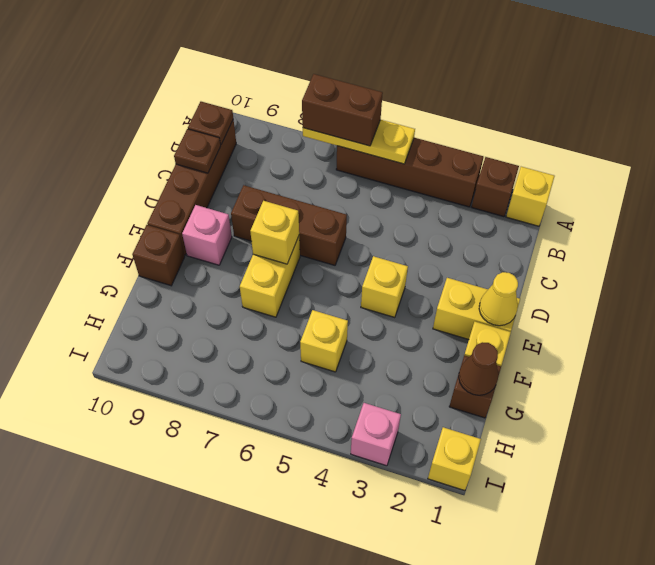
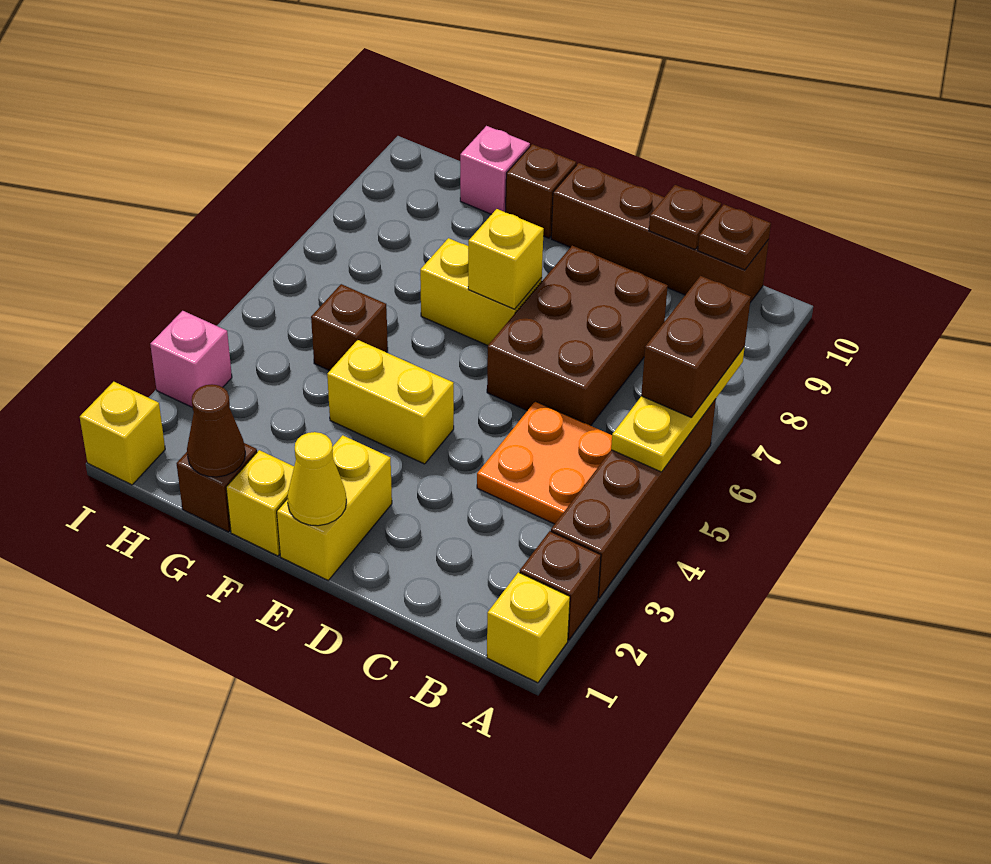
none -> orange plate B4:C5 level 1
brown brick D6:D8 level 1 -> brown brick C6:D8 level 1
yellow brick E4 level 1 -> yellow brick E4:F4 level 1
pink brick E9 level 1 -> pink brick G10 level 1
yellow brick G5 level 1 -> brown brick G5 level 1

